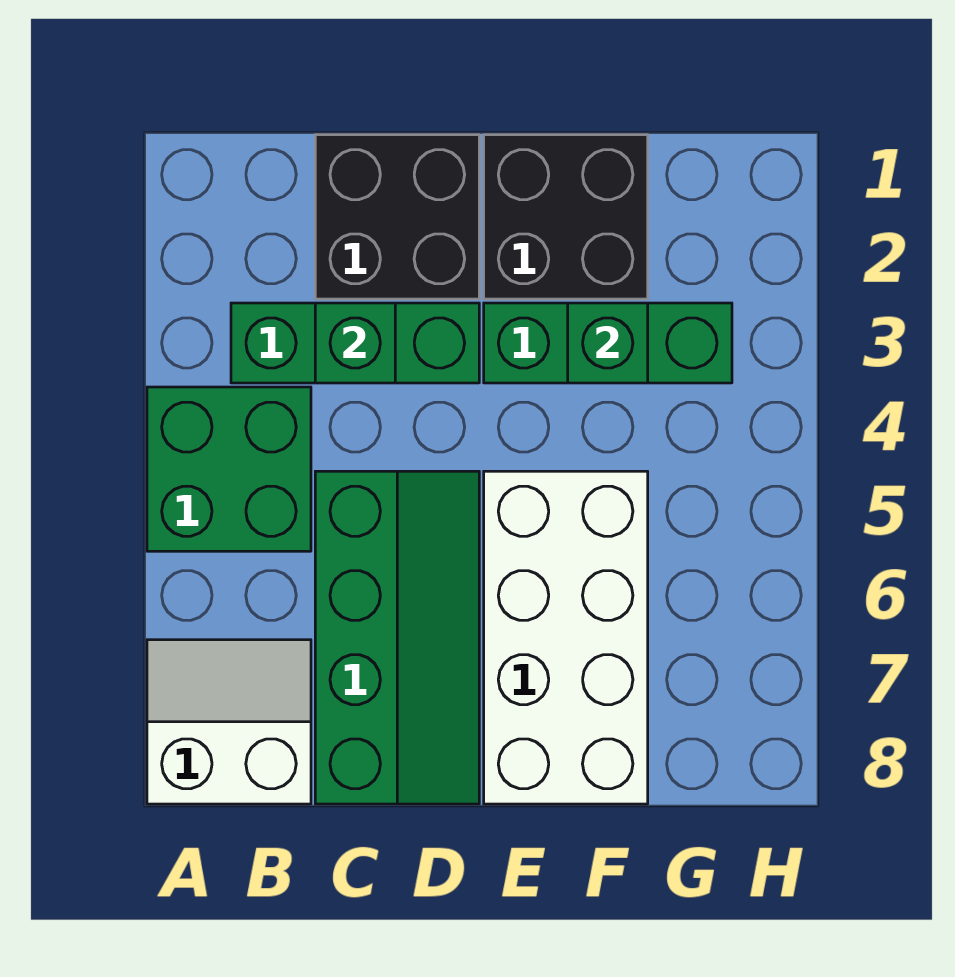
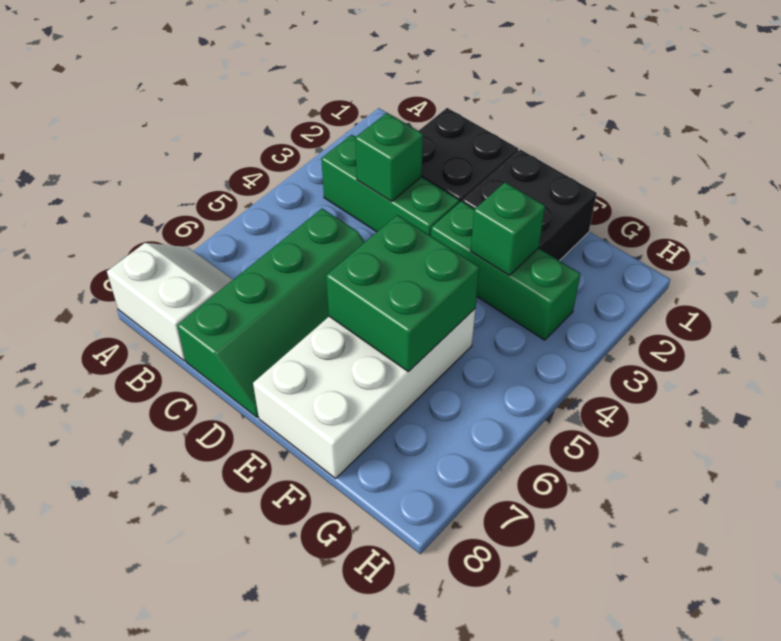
green brick A4:B5 level 1 -> green brick E5:F6 level 2

